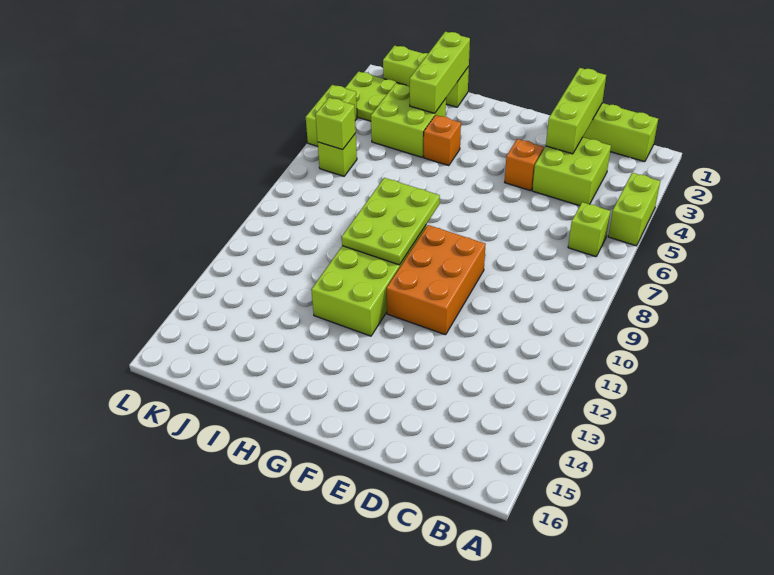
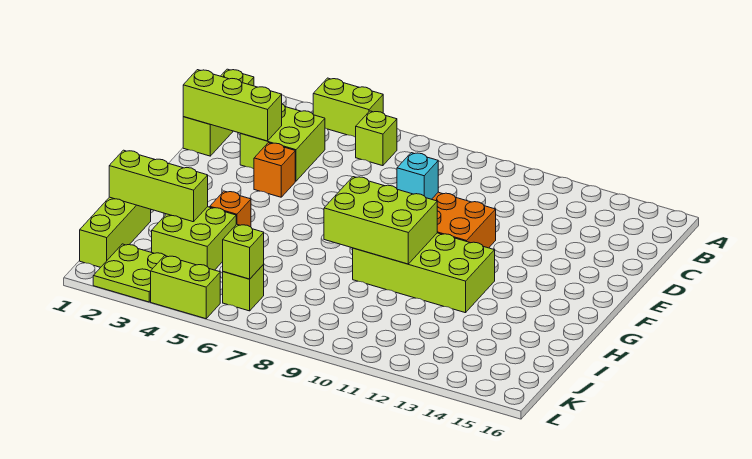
none -> cyan brick E9 level 2
lime plate G8:H10 level 2 -> lime brick G8:H10 level 2

